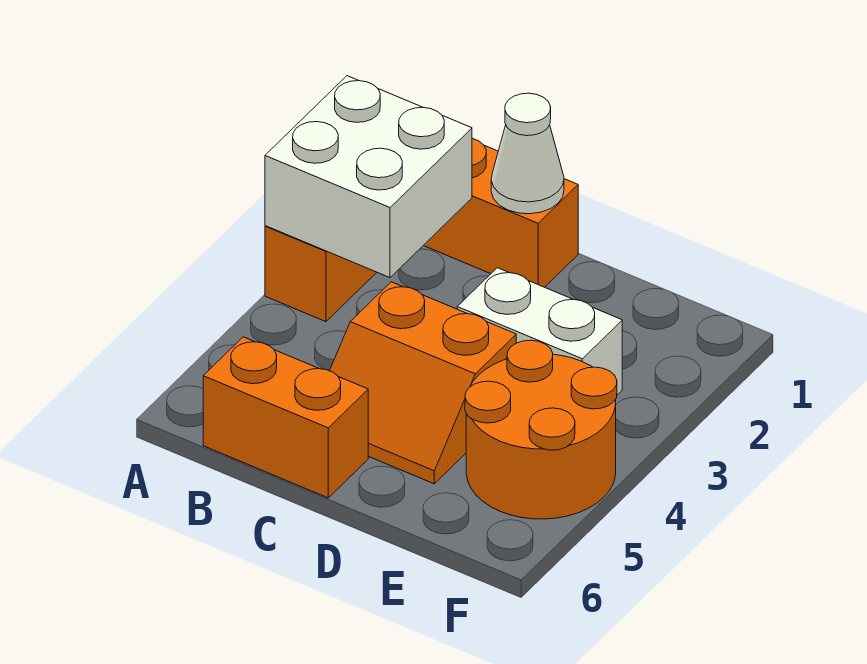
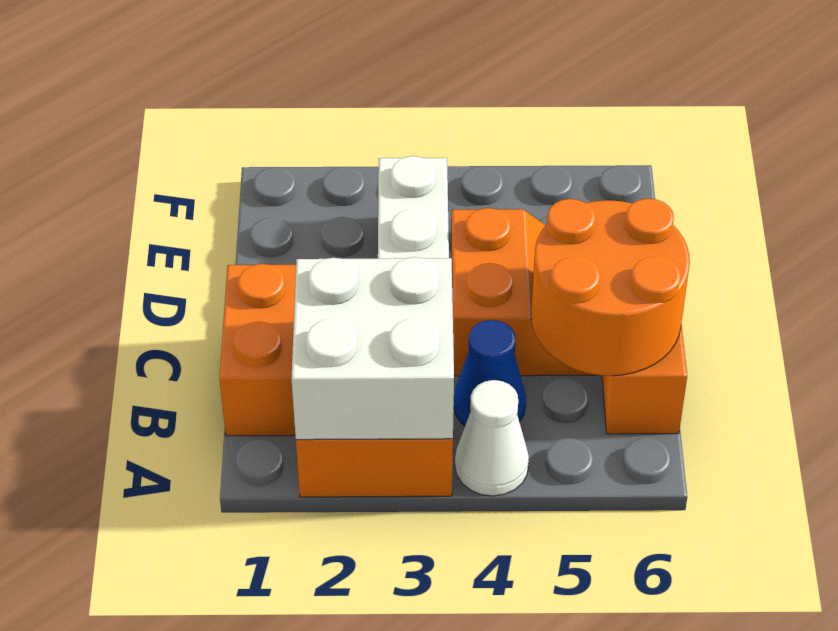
none -> blue cone B4 level 1
white cone C1 level 2 -> white cone A4 level 1
orange round brick E4:F5 level 1 -> orange round brick B5:C6 level 2

